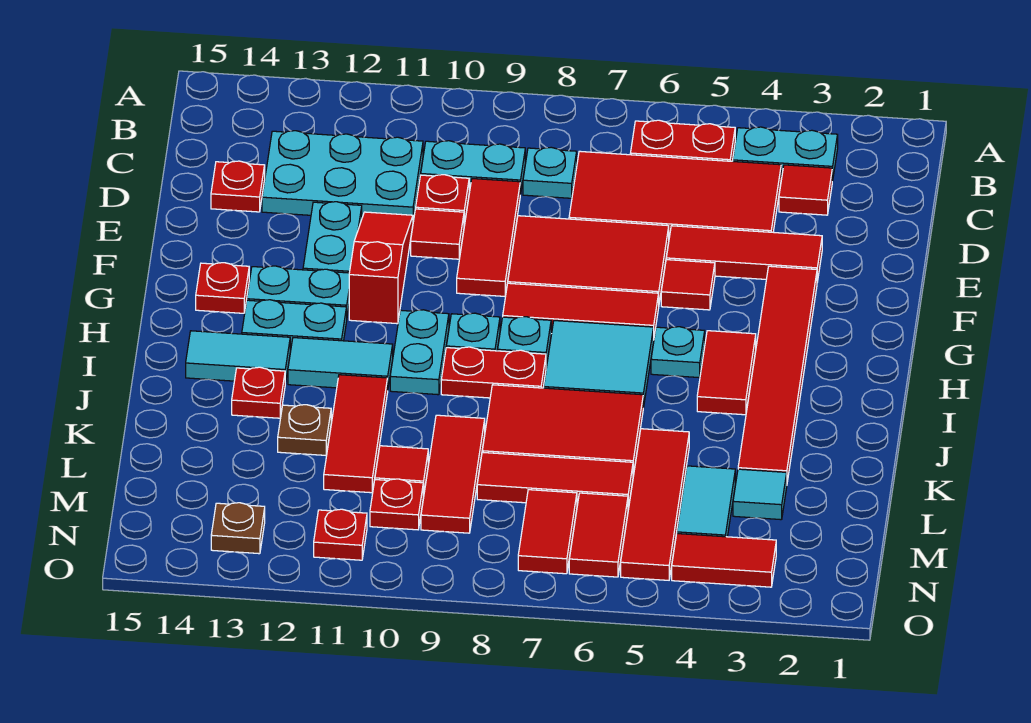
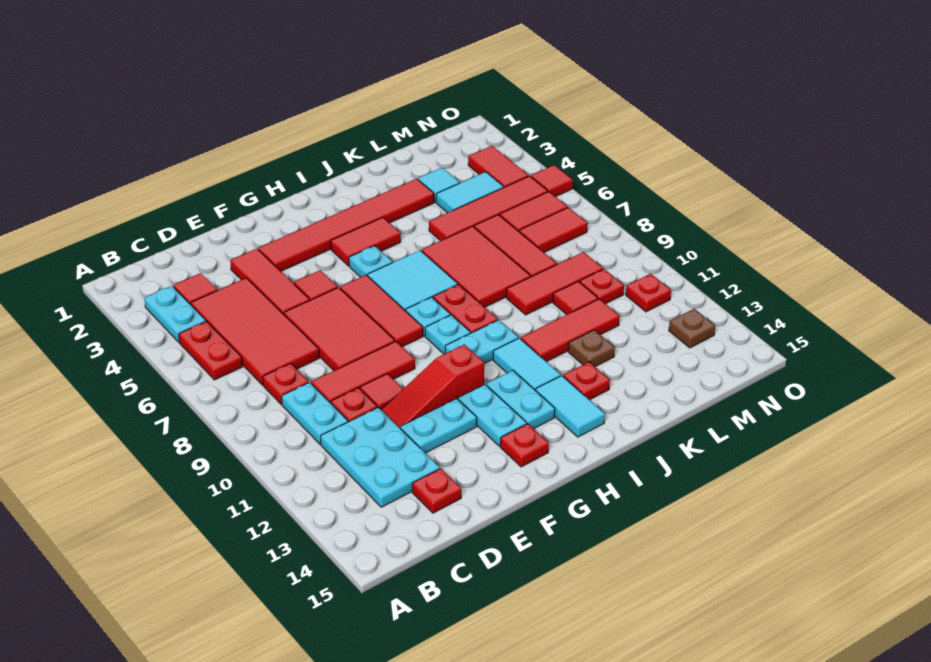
cyan plate C8 level 1 -> red plate C8 level 1
none -> red tile O5 level 1

